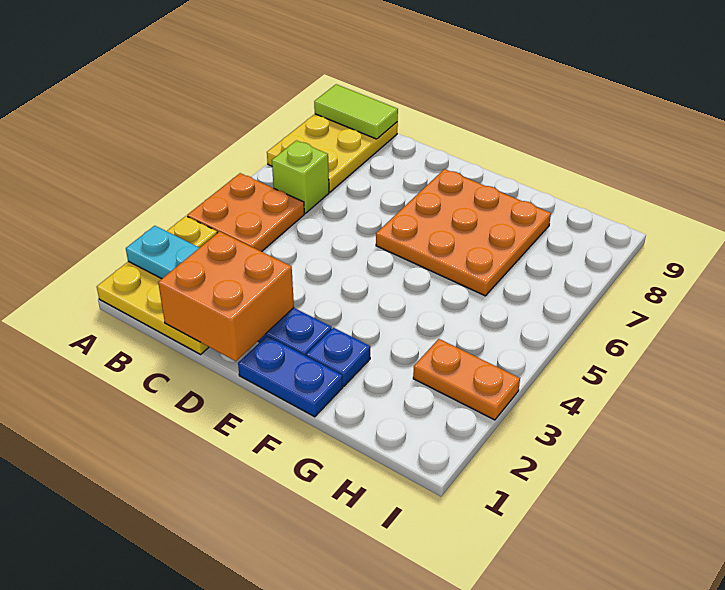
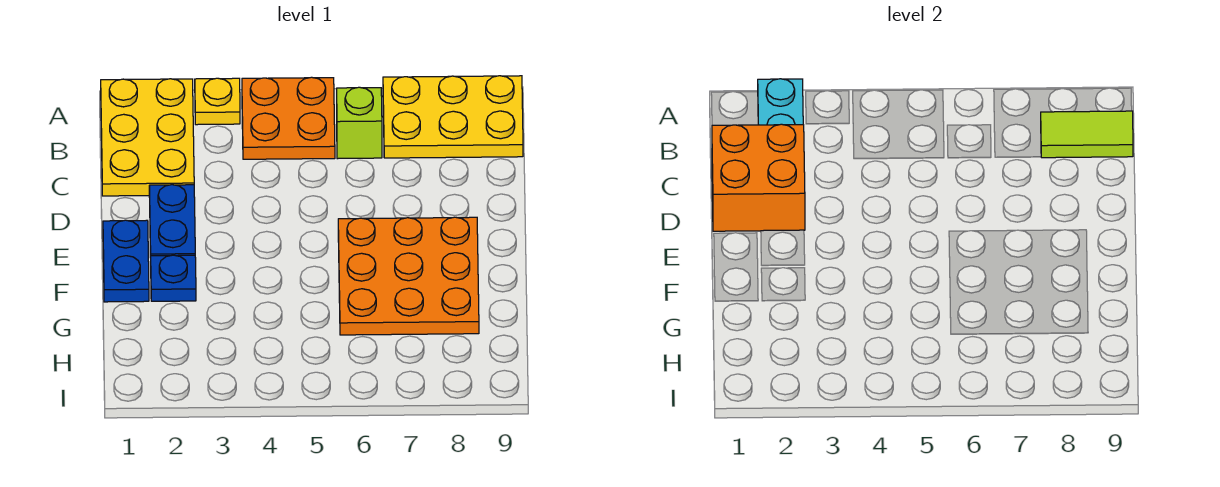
lime tile A9:B9 level 2 -> lime tile B8:B9 level 2
orange plate H3:I3 level 1 -> none

